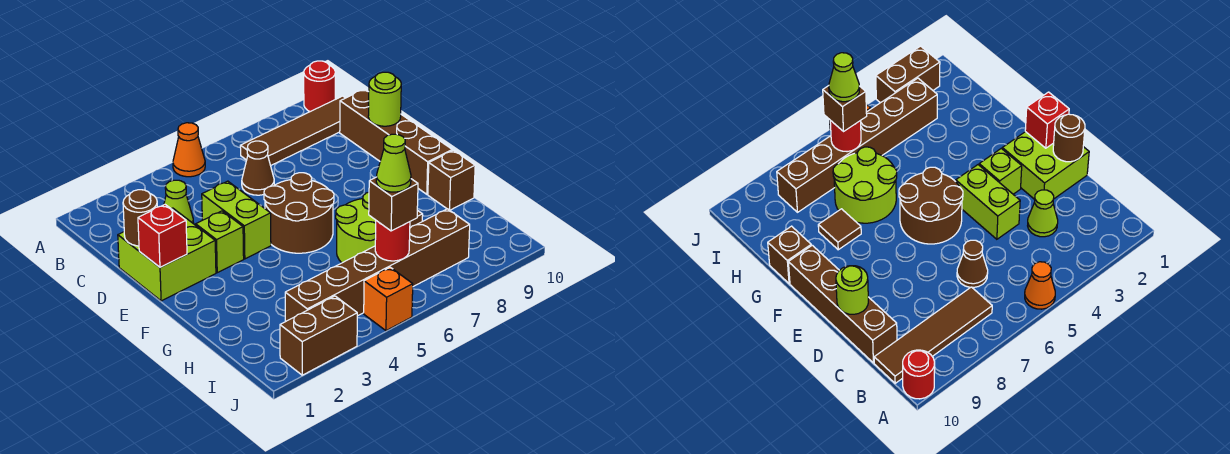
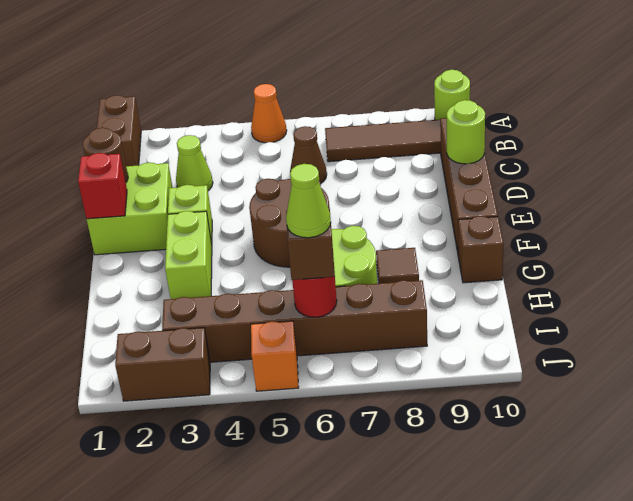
none -> brown brick A1:B1 level 1
red round brick A10 level 1 -> lime round brick A10 level 1
lime brick D4:E4 level 1 -> lime brick F3:G3 level 1

